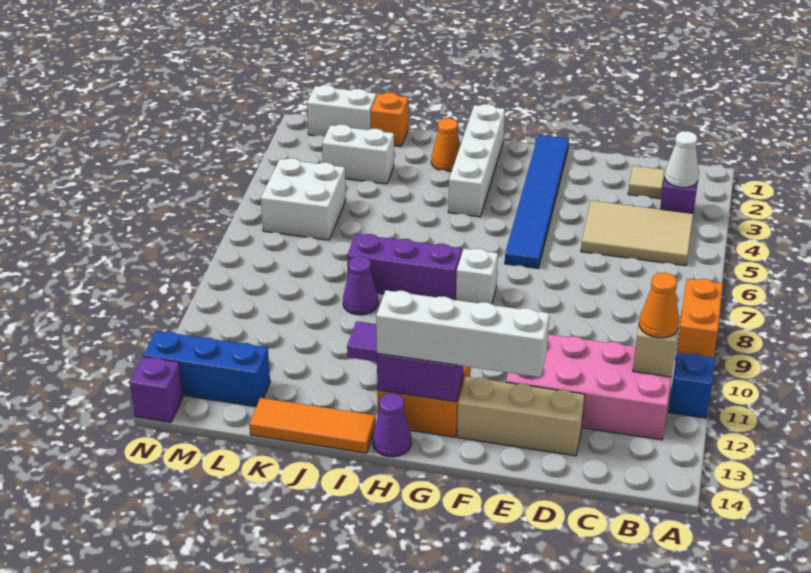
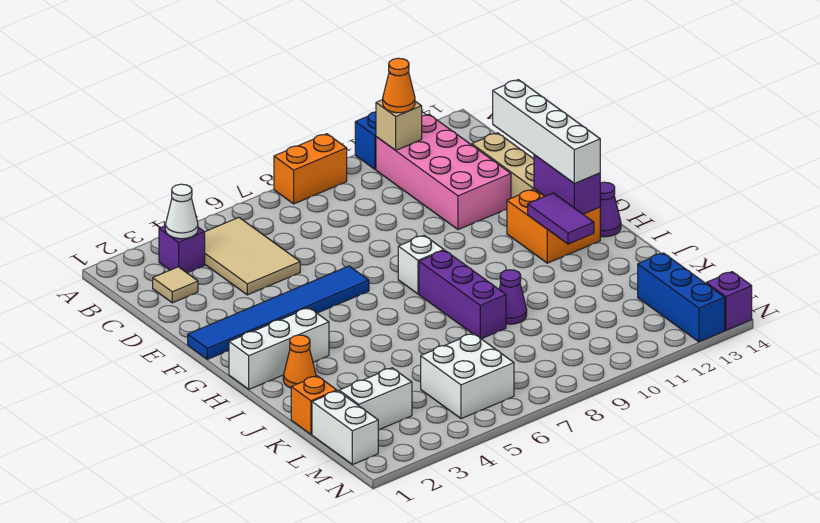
white brick H1:H4 level 1 -> white brick H1:H3 level 1
orange tile I14:K14 level 1 -> none
white brick K3:L3 level 1 -> white brick L2:L3 level 1

